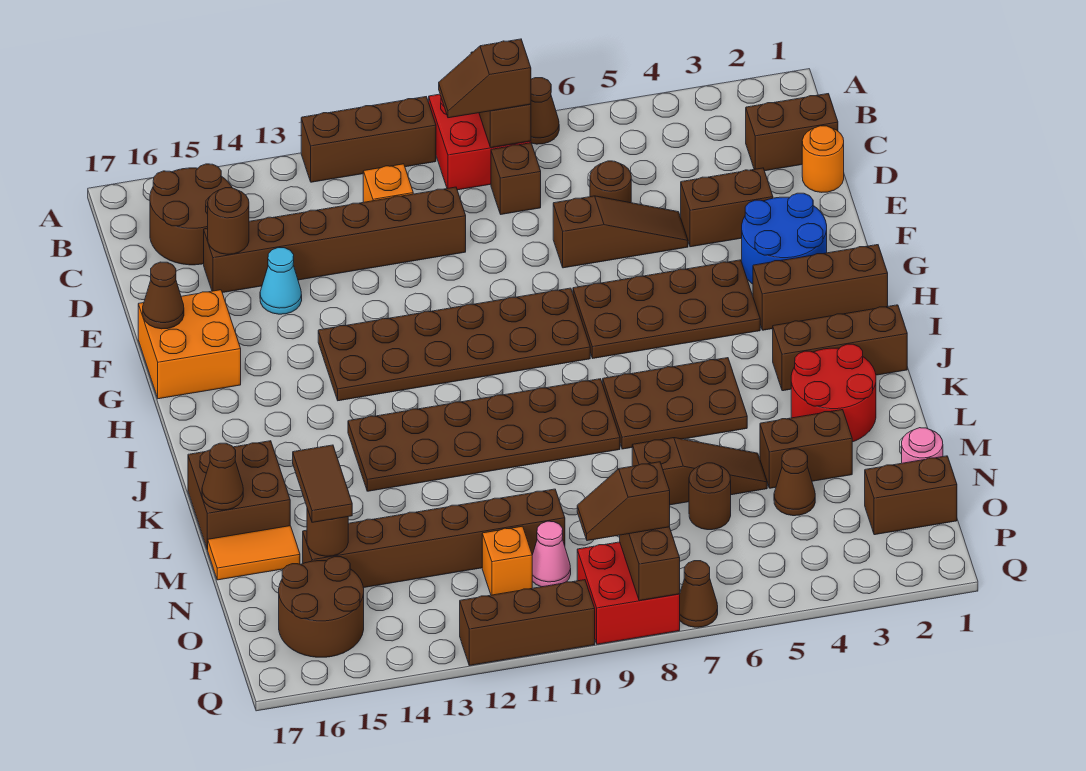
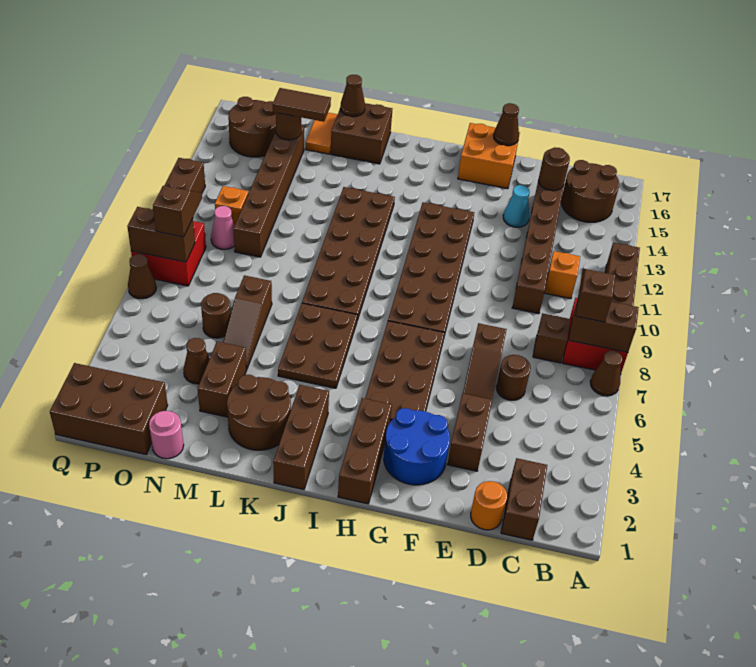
red round brick K2:L3 level 1 -> brown round brick K2:L3 level 1
brown brick O1:O2 level 1 -> brown brick O1:Q2 level 1

